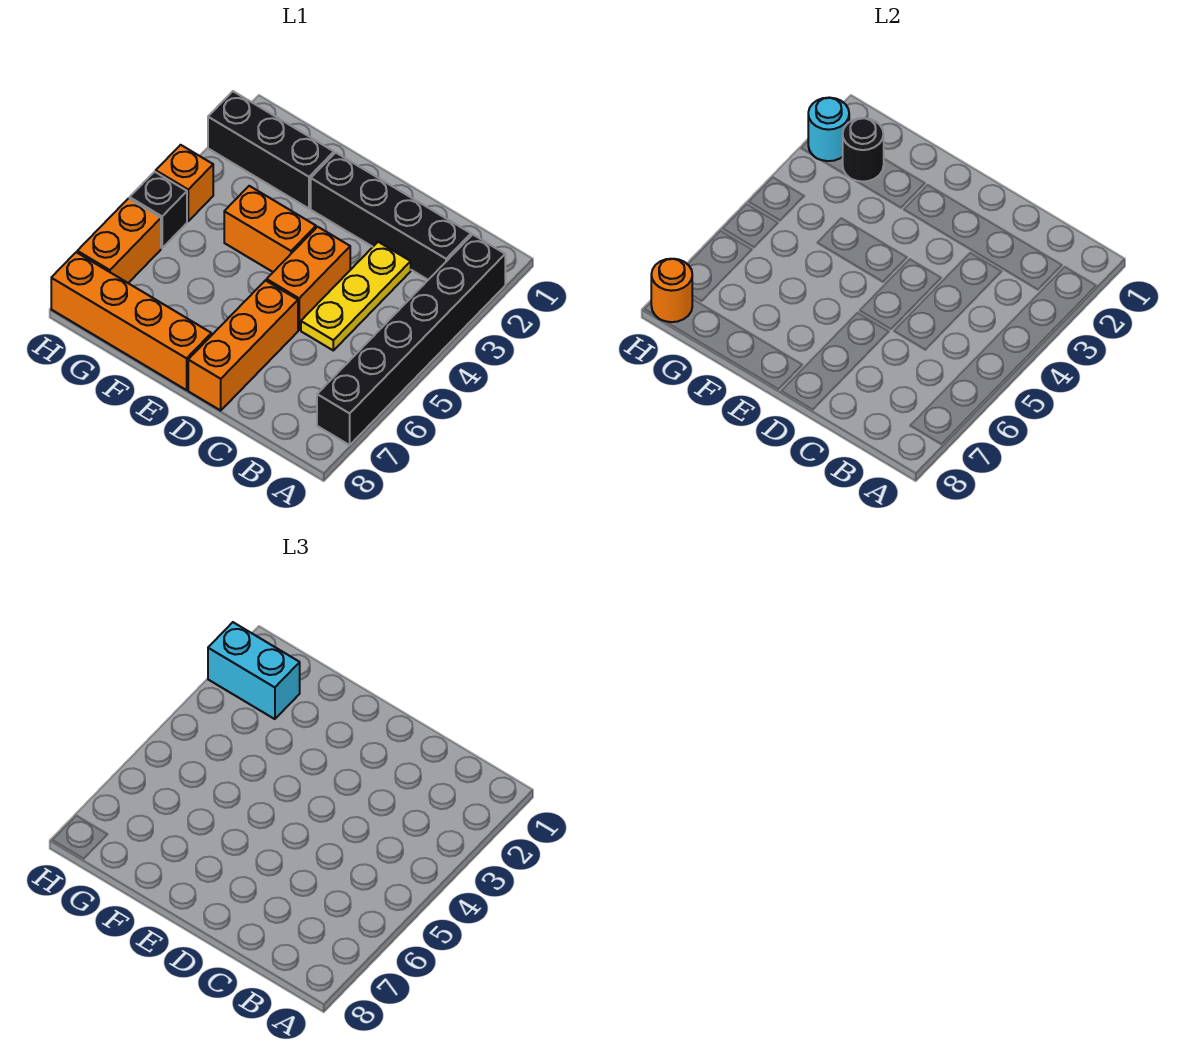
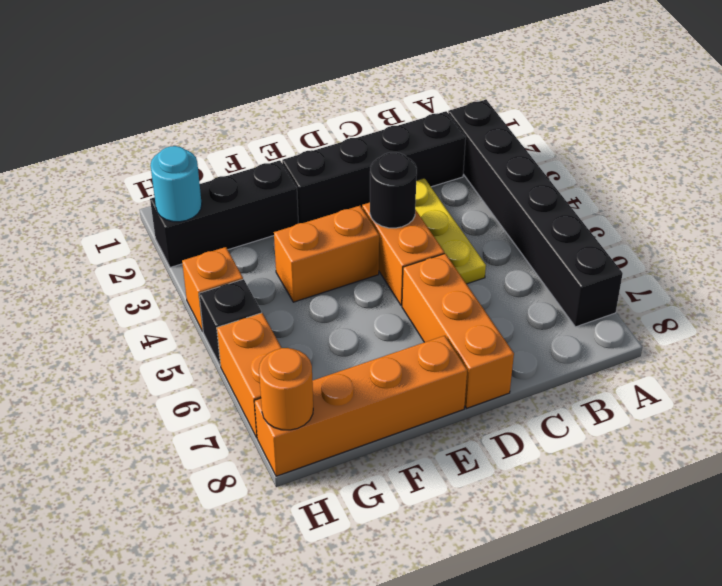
black round brick G2 level 2 -> black round brick D4 level 2
cyan brick G2:H2 level 3 -> none

